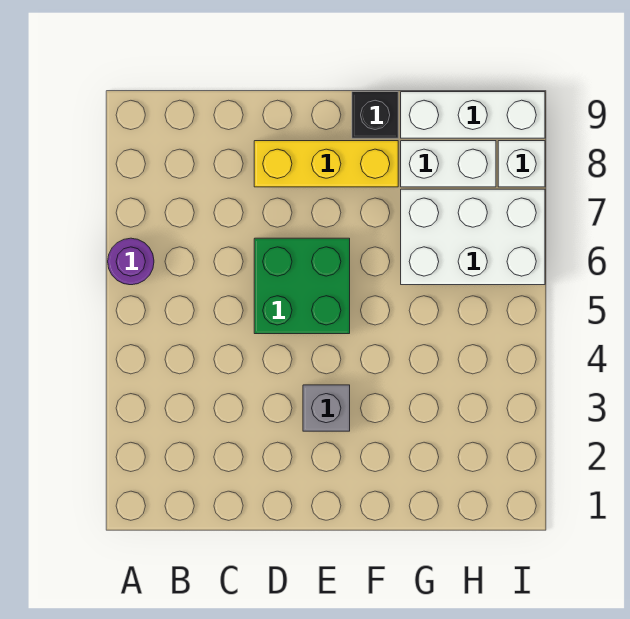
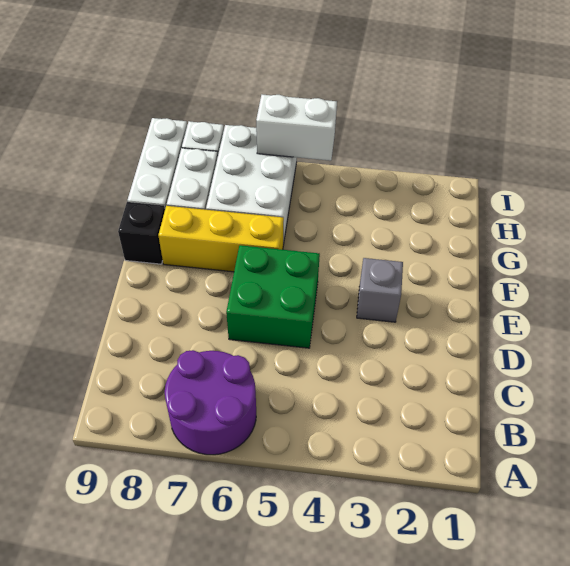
purple round brick A6 level 1 -> purple round brick A6:B7 level 1
yellow brick D8:F8 level 1 -> yellow brick F6:F8 level 1
none -> white brick I5:I6 level 2

